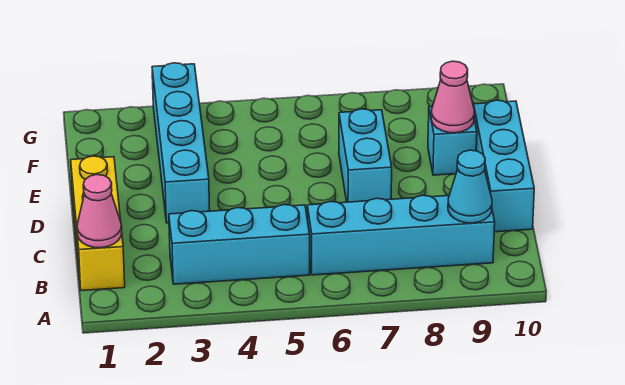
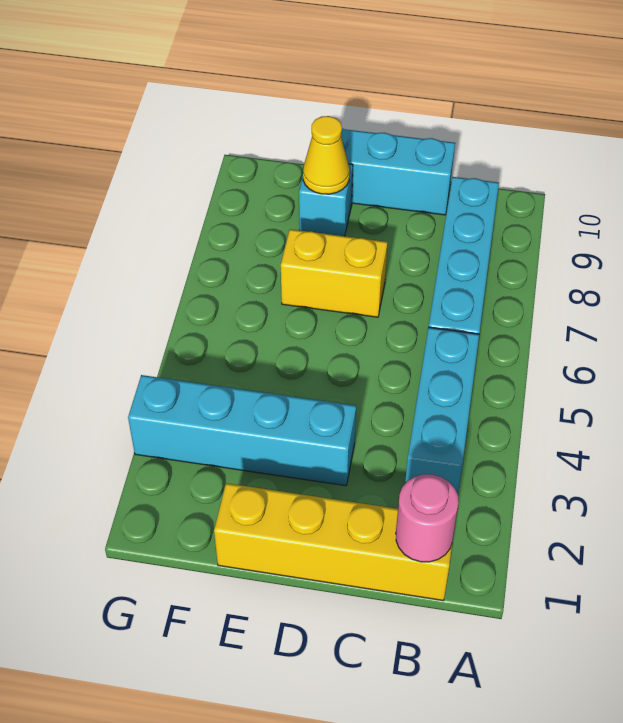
yellow brick B1:D1 level 1 -> yellow brick B1:E1 level 1
pink cone B1 level 2 -> pink round brick B1 level 2
cyan cone B9 level 2 -> none
cyan brick D7:E7 level 1 -> yellow brick D7:E7 level 1
pink cone E9 level 2 -> yellow cone E9 level 2

